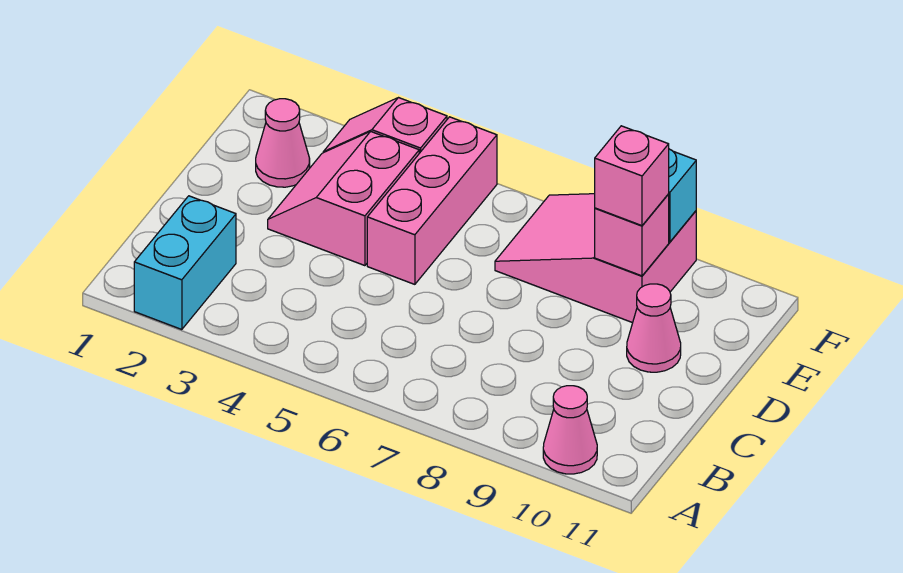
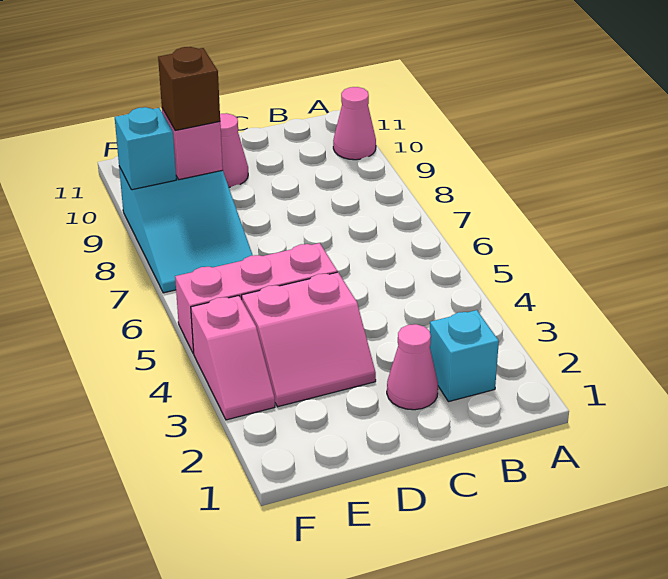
cyan brick A2:B2 level 1 -> cyan brick B2 level 1
pink cone E2 level 1 -> pink cone C2 level 1
pink slope E7:F9 level 1 top 9 -> cyan slope E7:F9 level 1 top 9
pink brick E9 level 3 -> brown brick E9 level 3

